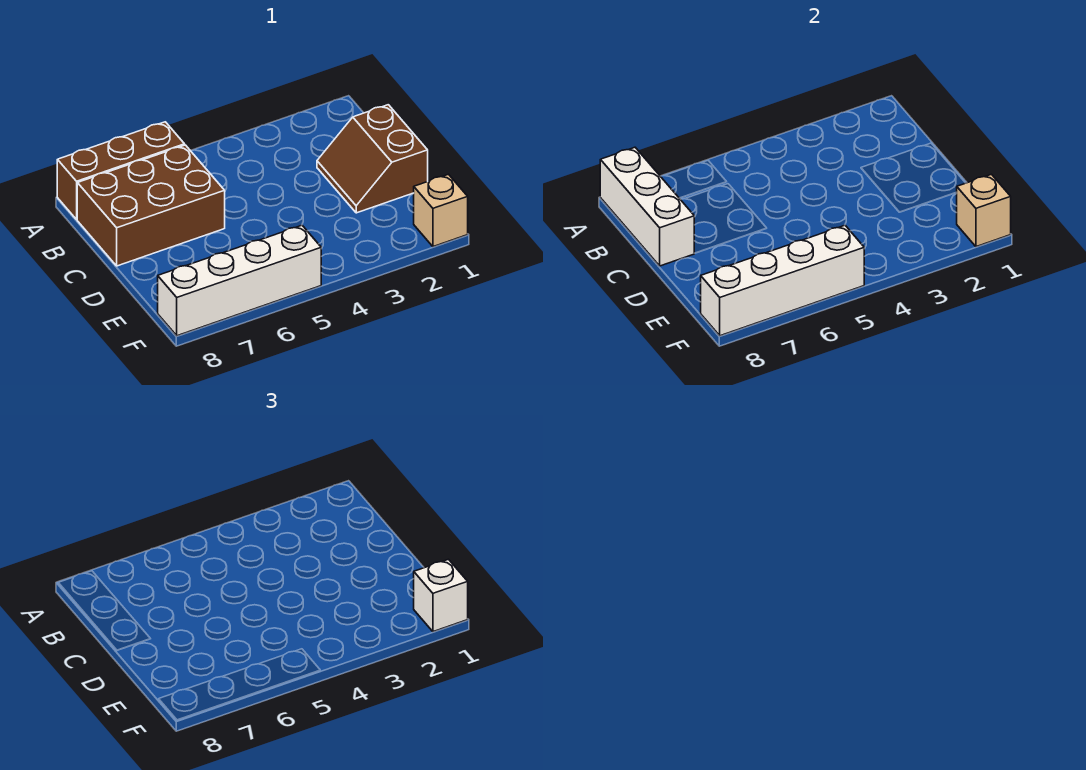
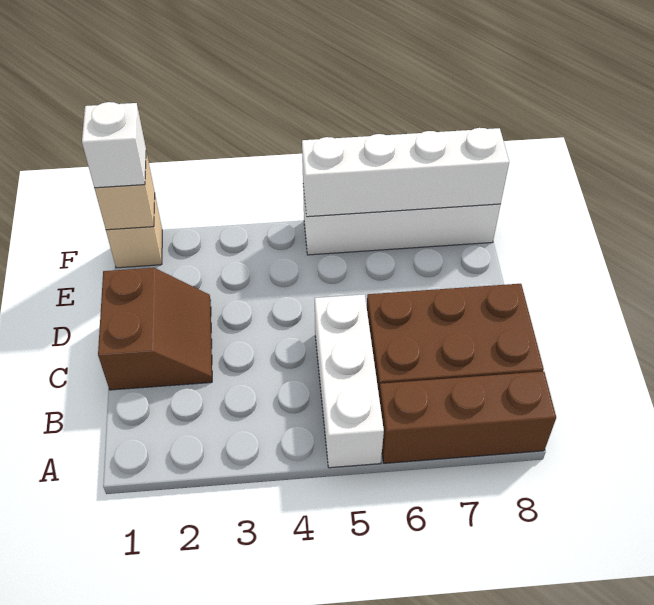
white brick A8:C8 level 2 -> white brick A5:C5 level 1

